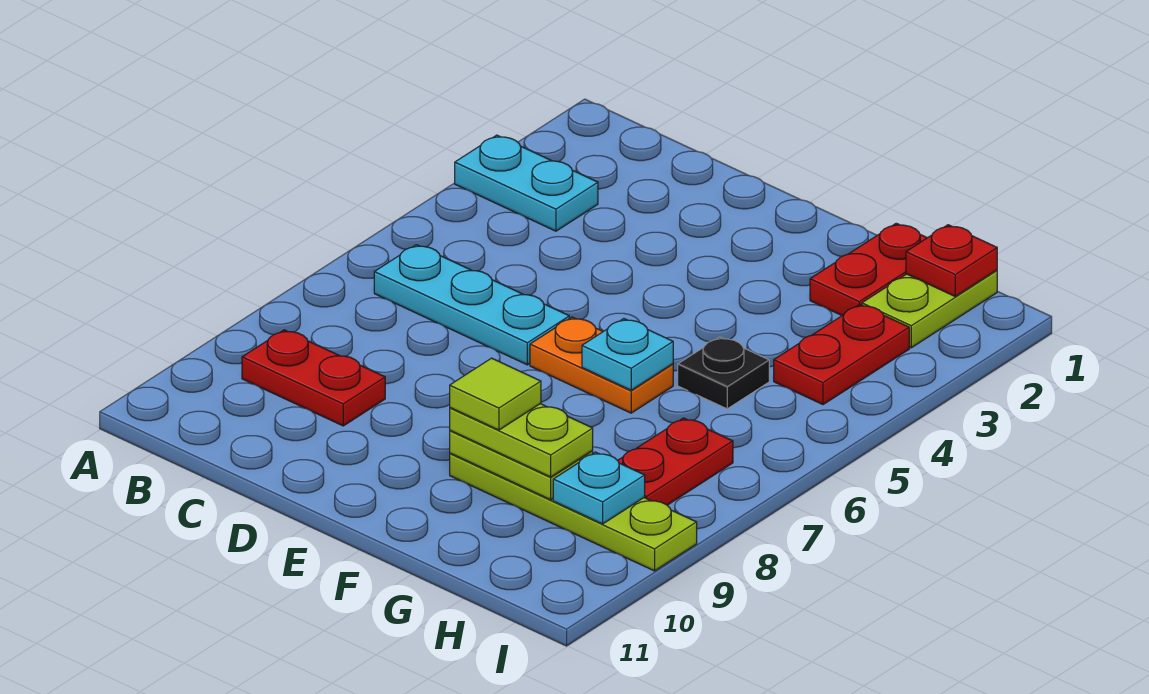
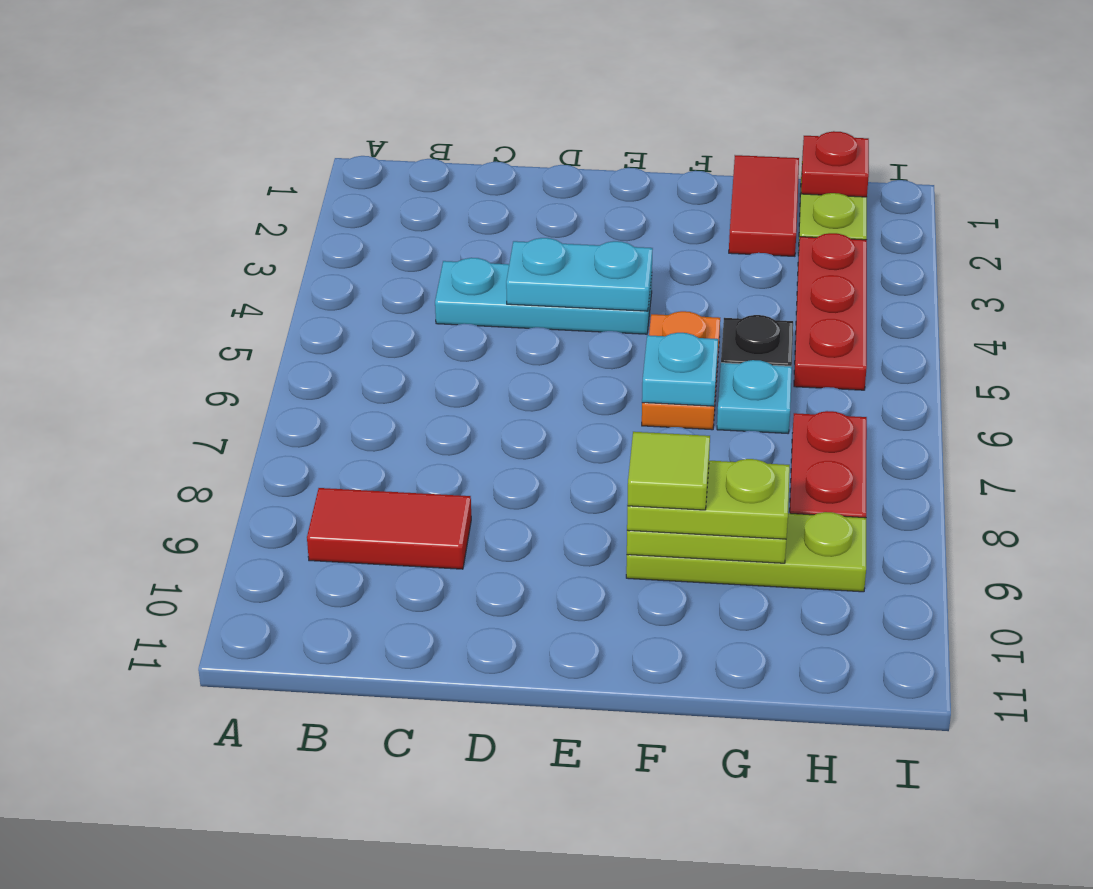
cyan plate A3:B3 level 1 -> cyan plate D4:E4 level 2
cyan plate B6:D6 level 1 -> cyan plate C4:E4 level 1
red plate B9:C9 level 1 -> red tile B9:C9 level 1
orange plate E6:F6 level 1 -> orange plate F5:F6 level 1
lime plate F9:I9 level 1 -> lime plate F9:H9 level 1
red plate G1:G2 level 1 -> red tile G1:G2 level 1
red plate H3:H4 level 1 -> red plate H3:H5 level 1
cyan plate H9 level 2 -> cyan plate G6 level 1

